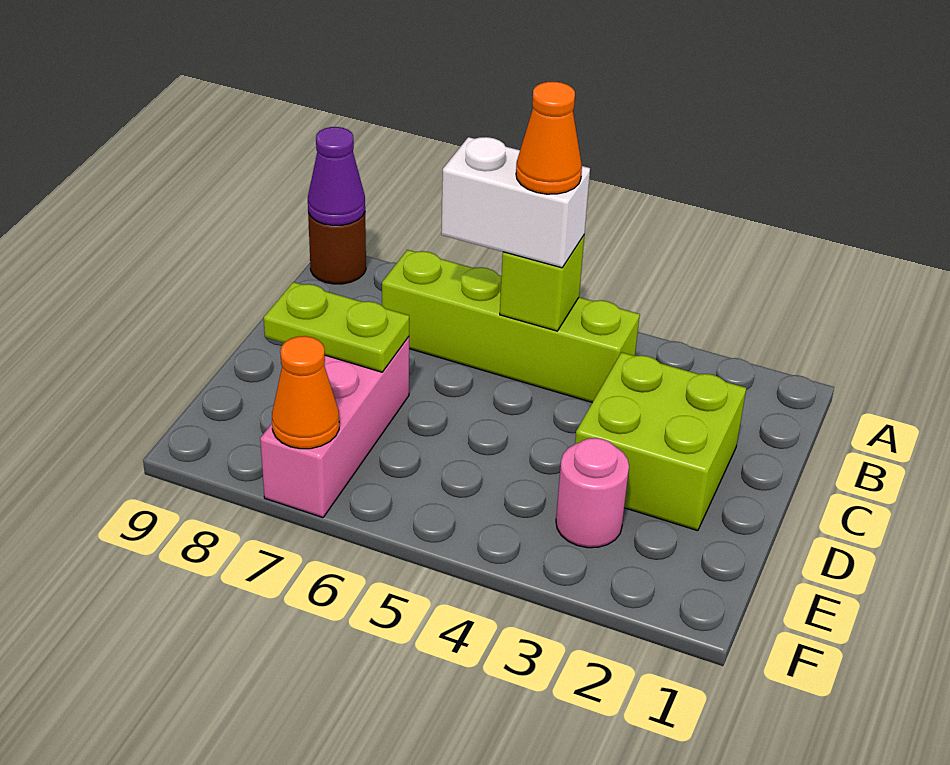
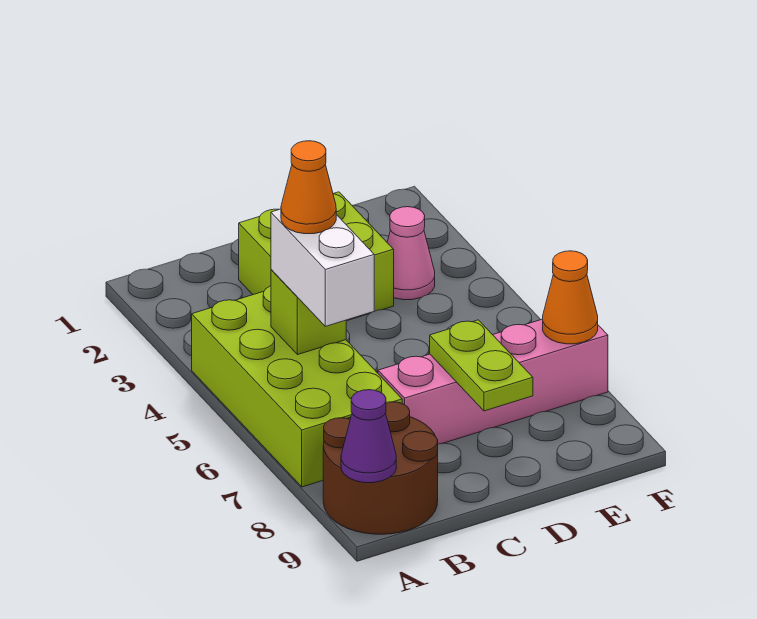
brown round brick A9 level 1 -> brown round brick A8:B9 level 1
lime brick B4:B7 level 1 -> lime brick A4:B7 level 1
pink brick D7:F7 level 1 -> pink brick C7:F7 level 1
pink round brick E3 level 1 -> pink cone E3 level 1

